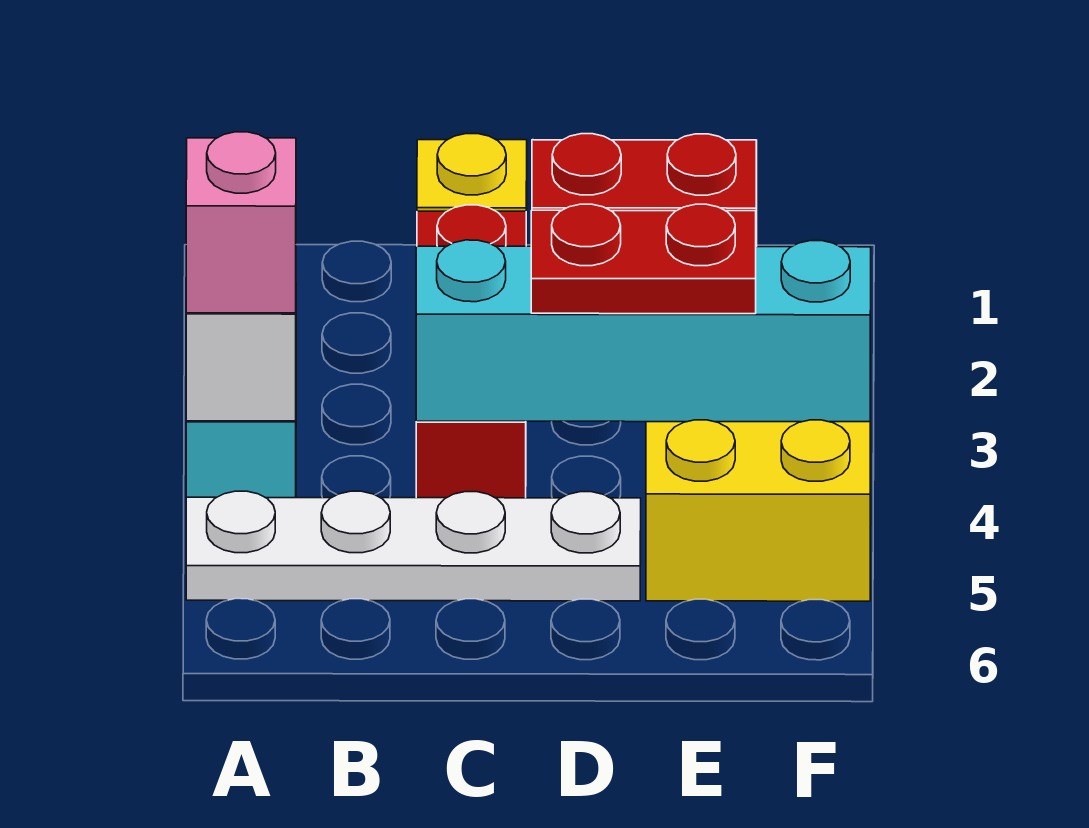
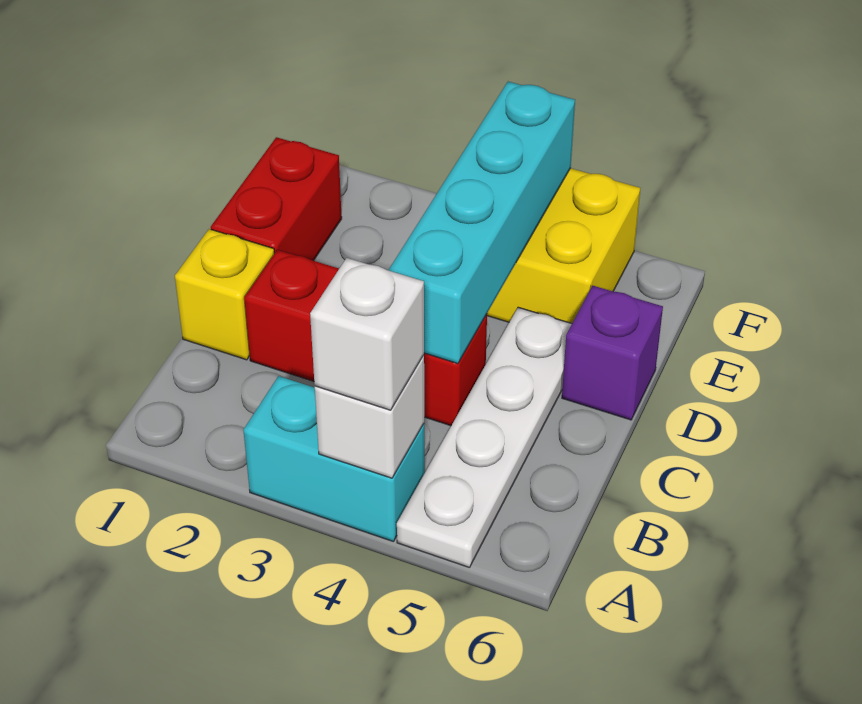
pink brick A4 level 3 -> white brick A4 level 3
red plate D4:E4 level 3 -> none
none -> purple brick D6 level 1

